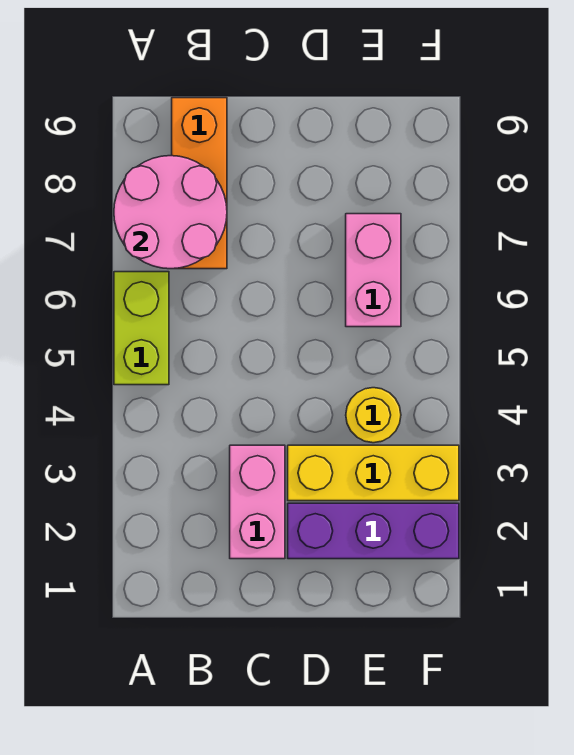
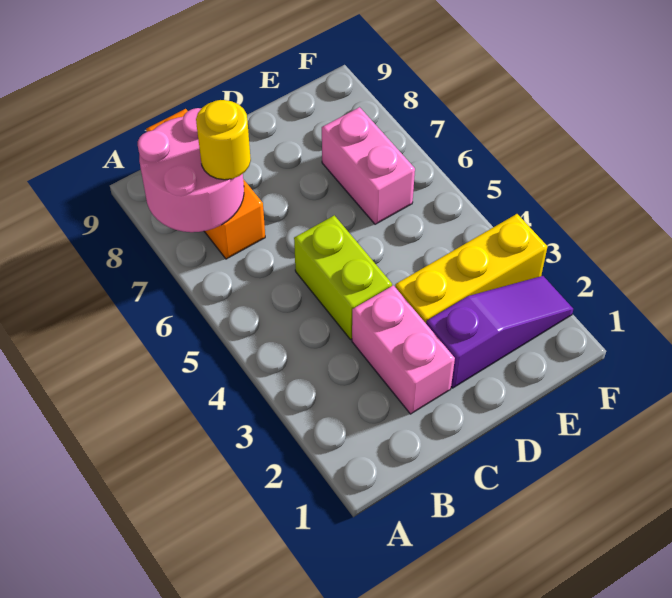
lime brick A5:A6 level 1 -> lime brick C4:C5 level 1
purple brick D2:F2 level 1 -> purple slope D2:F2 level 1 top D
yellow round brick E4 level 1 -> yellow round brick B7 level 3

